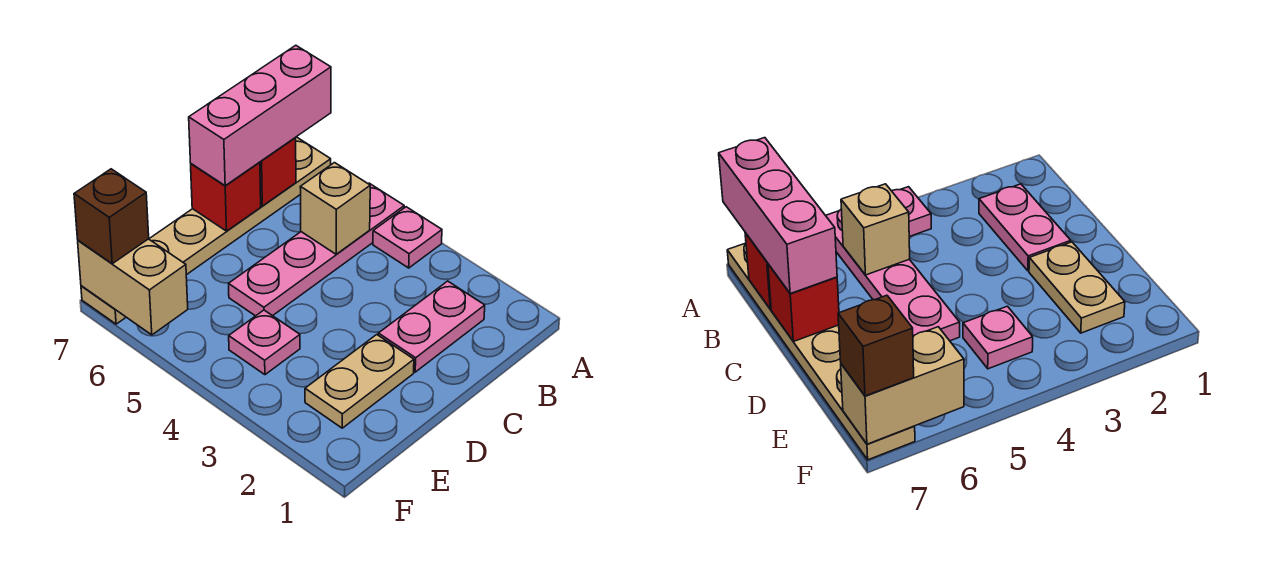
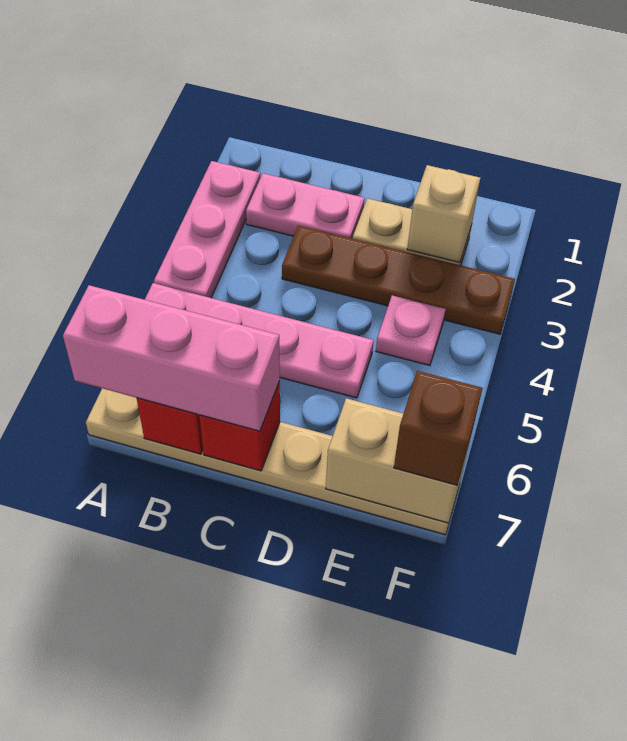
pink plate A4 level 1 -> pink plate A2:A4 level 1
tan brick B5 level 2 -> tan brick E2 level 2
none -> brown plate C3:F3 level 1
tan brick F6:F7 level 2 -> tan brick E7:F7 level 2

